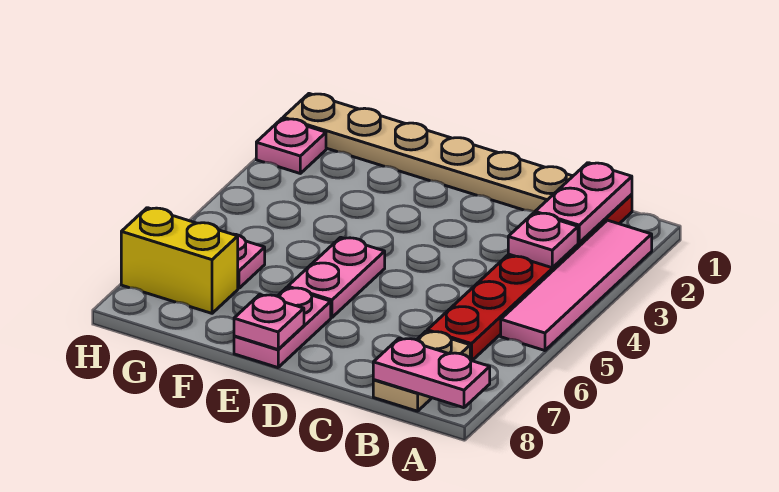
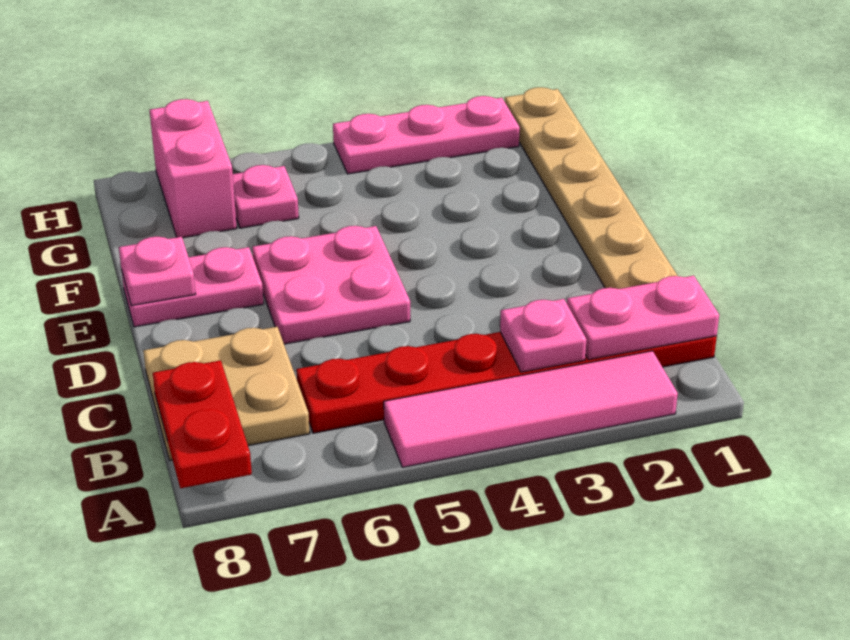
pink plate A8:B8 level 2 -> red plate A8:B8 level 2
tan plate B7:B8 level 1 -> tan plate B7:C8 level 1
pink plate E5:E6 level 1 -> pink plate D5:E6 level 1
yellow brick G7:H7 level 1 -> pink brick G7:H7 level 1
pink plate H2 level 1 -> pink plate H2:H4 level 1

